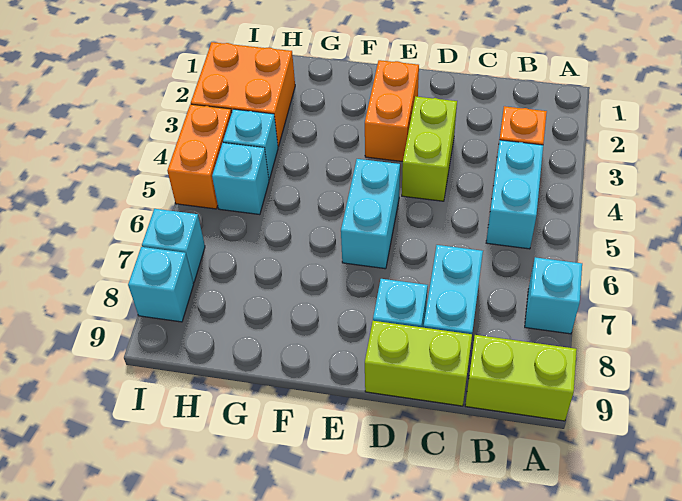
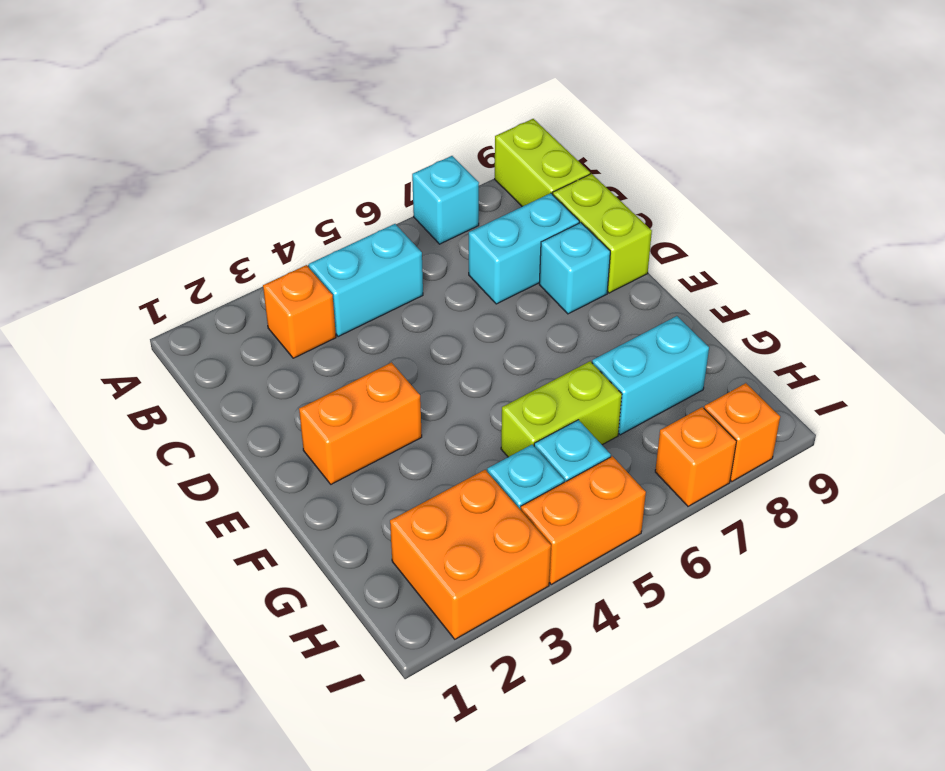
lime brick D3:D4 level 1 -> lime brick G5:G6 level 1
cyan brick E5:E6 level 1 -> cyan brick G7:G8 level 1
cyan brick I7 level 1 -> orange brick I7 level 1
cyan brick I8 level 1 -> orange brick I8 level 1

